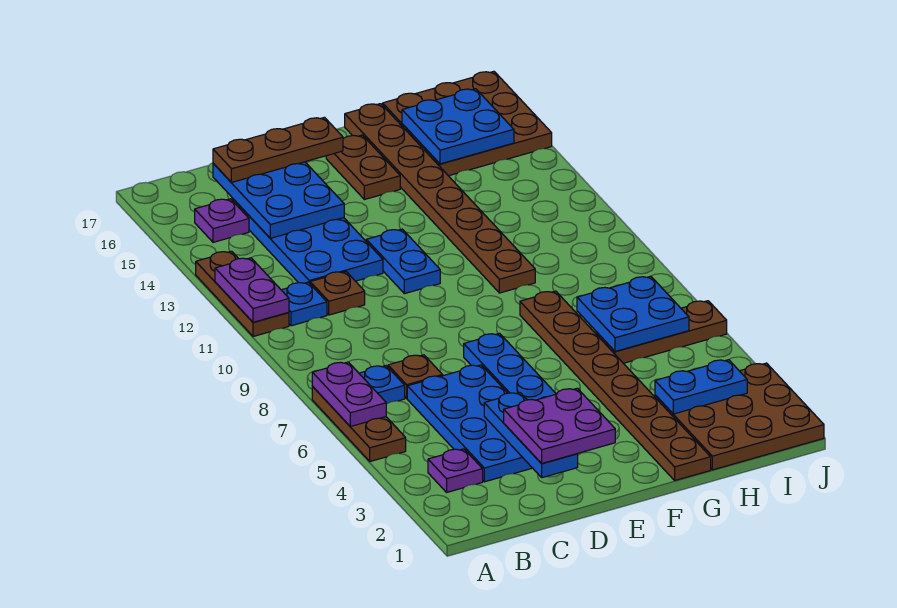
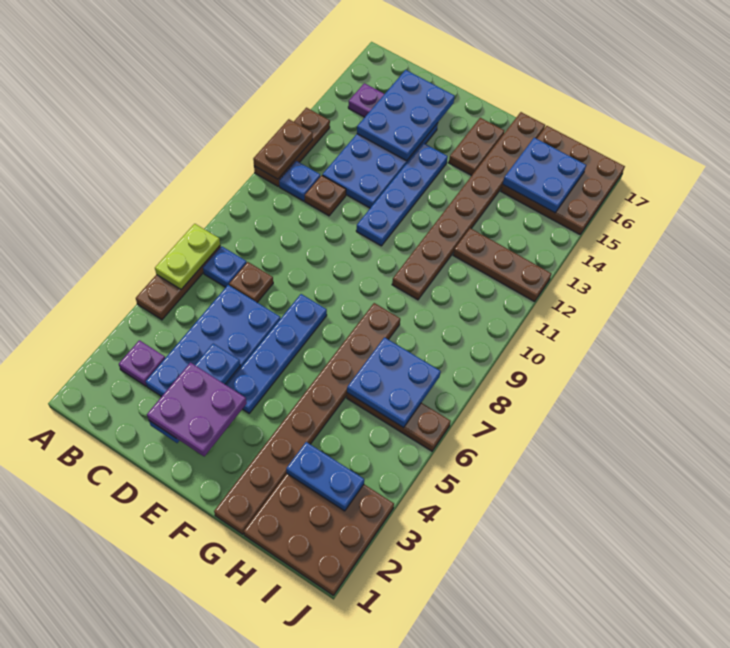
purple plate A6:A7 level 2 -> lime plate A6:A7 level 2
purple plate A11:A12 level 2 -> brown plate A11:A12 level 2
brown plate C16:E16 level 3 -> brown plate H12:J12 level 1
blue plate E11:E12 level 1 -> blue plate E11:E14 level 1

